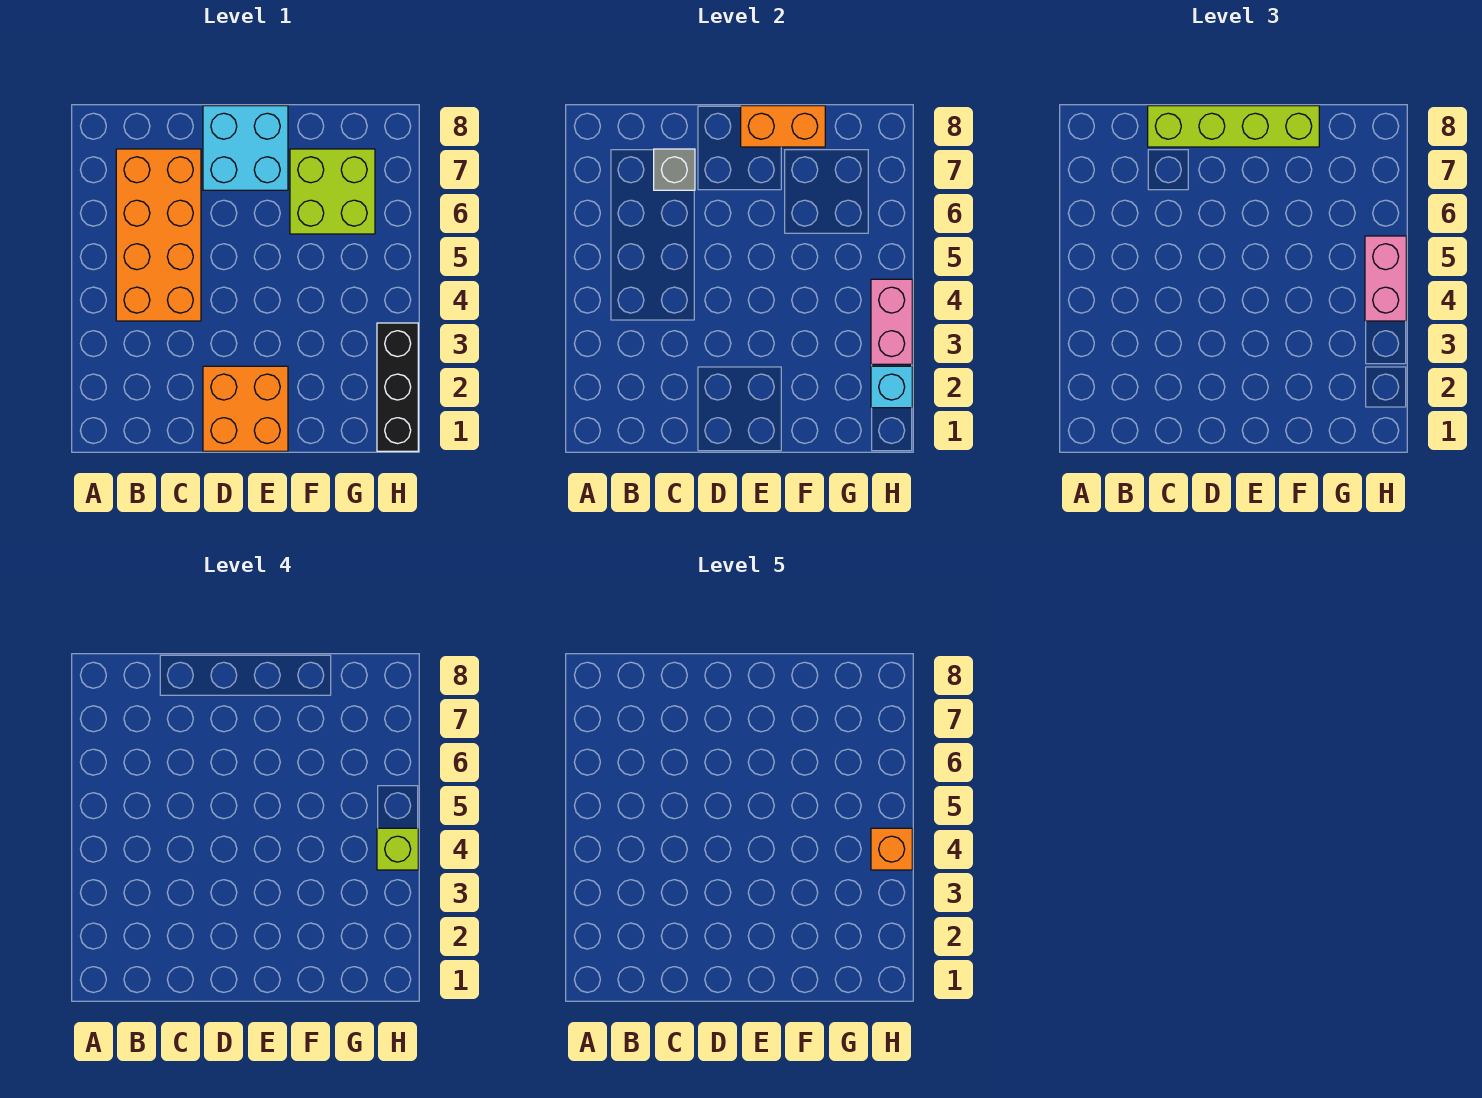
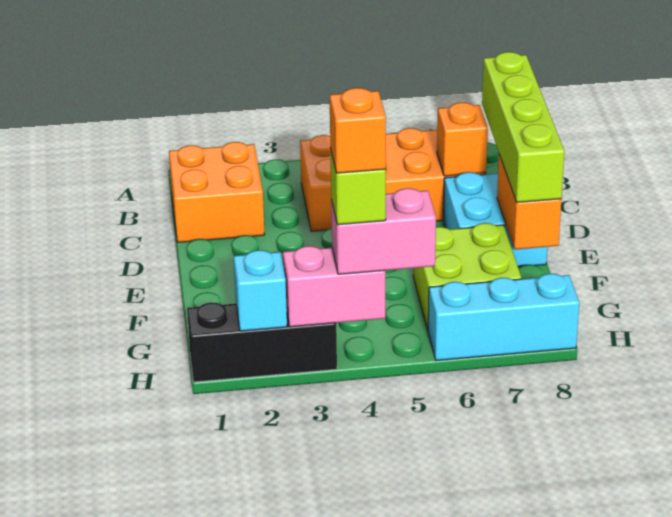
grey brick C7 level 2 -> orange brick C7 level 2
orange brick D1:E2 level 1 -> orange brick B1:C2 level 1
none -> cyan brick H6:H8 level 1

